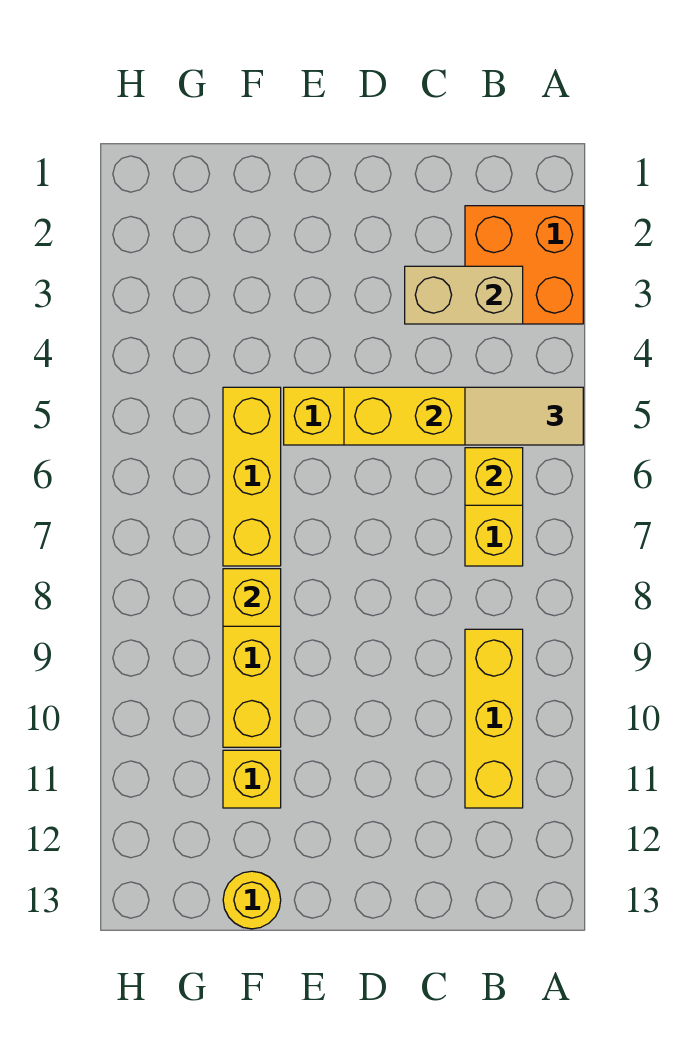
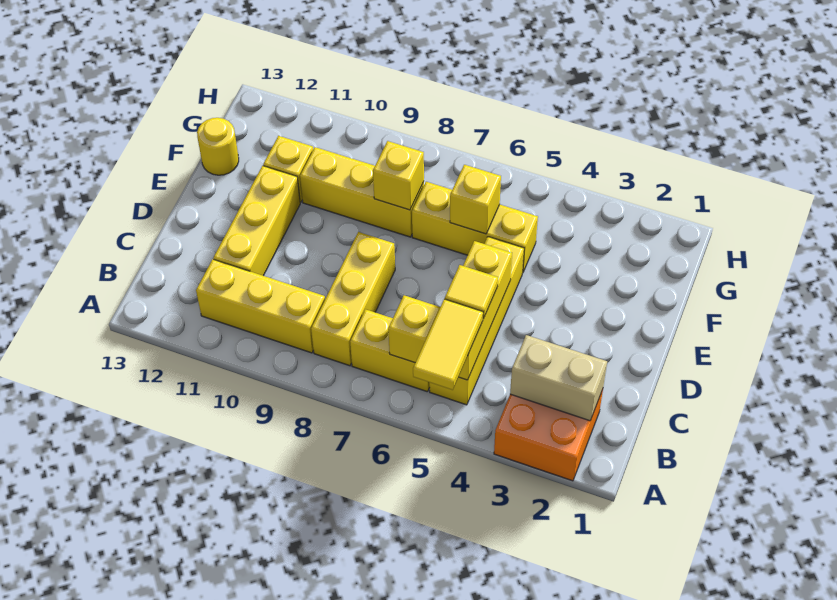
tan tile A5:B5 level 3 -> yellow tile A5:B5 level 3
tan brick B3:C3 level 2 -> tan brick B2:B3 level 2
none -> yellow brick B8:D8 level 1
none -> yellow tile C5 level 3
none -> yellow brick C11:E11 level 1
none -> yellow brick F6 level 2

